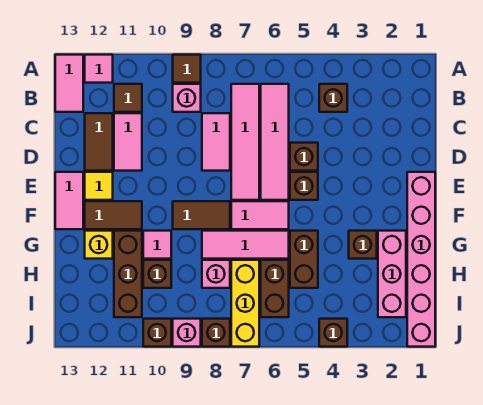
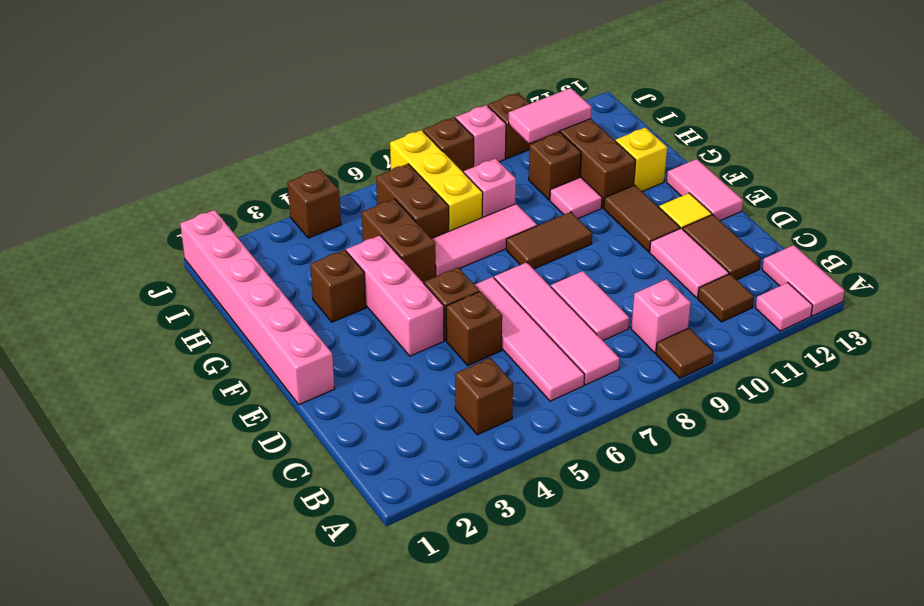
pink tile F6:F7 level 1 -> pink tile I10:I11 level 2
brown tile F11:F12 level 1 -> brown tile E11:F11 level 1
pink brick G2:I2 level 1 -> pink brick E4:G4 level 1

